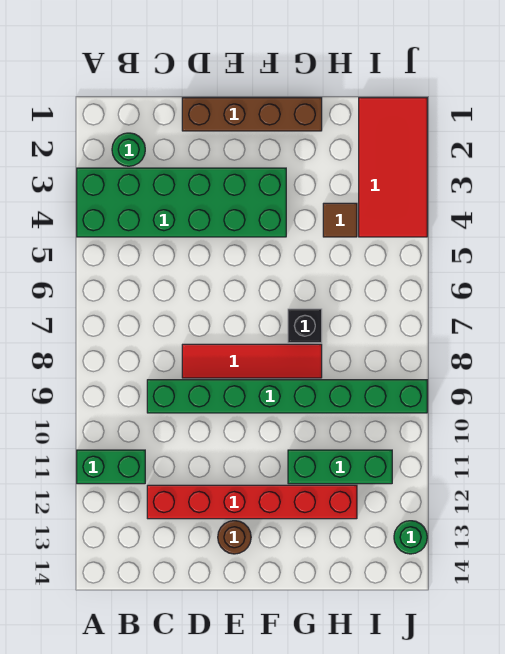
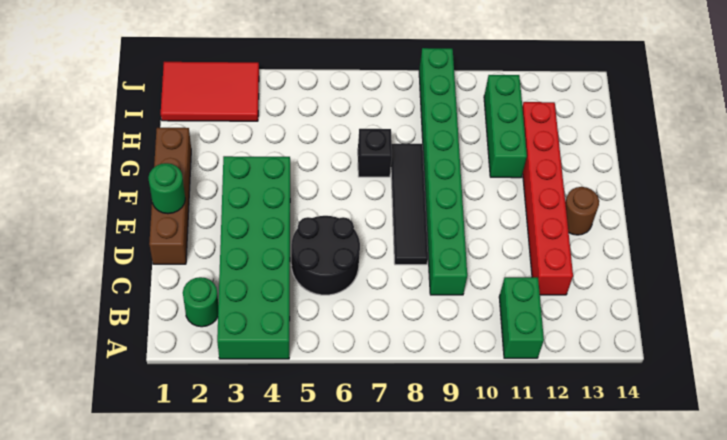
none -> black round brick C5:D6 level 1
red tile D8:G8 level 1 -> black tile D8:G8 level 1
brown tile H4 level 1 -> none
red tile I1:J4 level 1 -> red tile I1:J3 level 1
green round brick J13 level 1 -> green round brick E1 level 2

